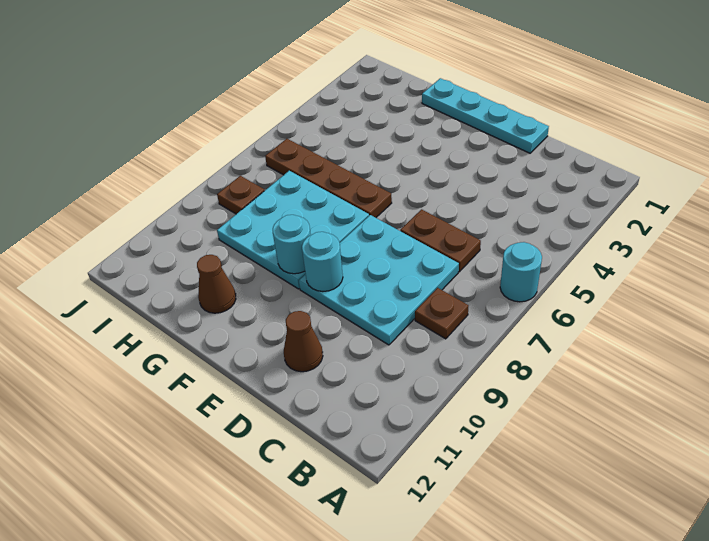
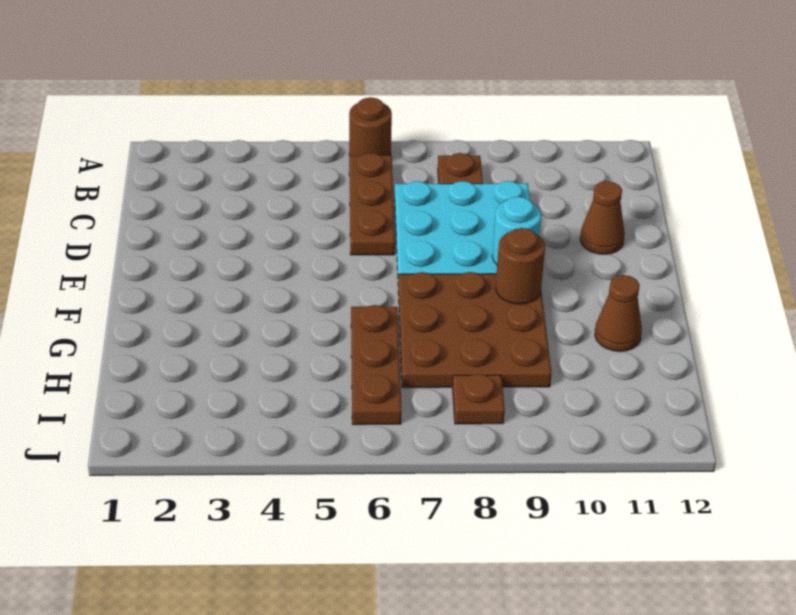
cyan round brick A6 level 1 -> brown round brick A6 level 1
brown plate C6:D6 level 1 -> brown plate B6:D6 level 1
cyan plate D1:G1 level 1 -> none
brown plate F6:I6 level 1 -> brown plate G6:I6 level 1
cyan plate F7:H9 level 1 -> brown plate F7:H9 level 1
cyan round brick F9 level 2 -> brown round brick F9 level 2

